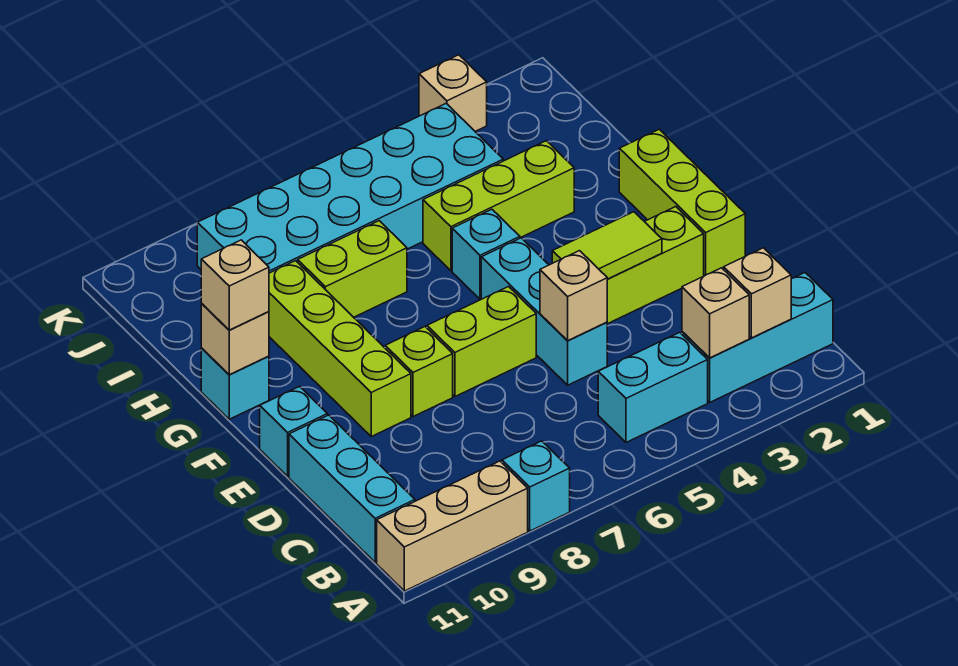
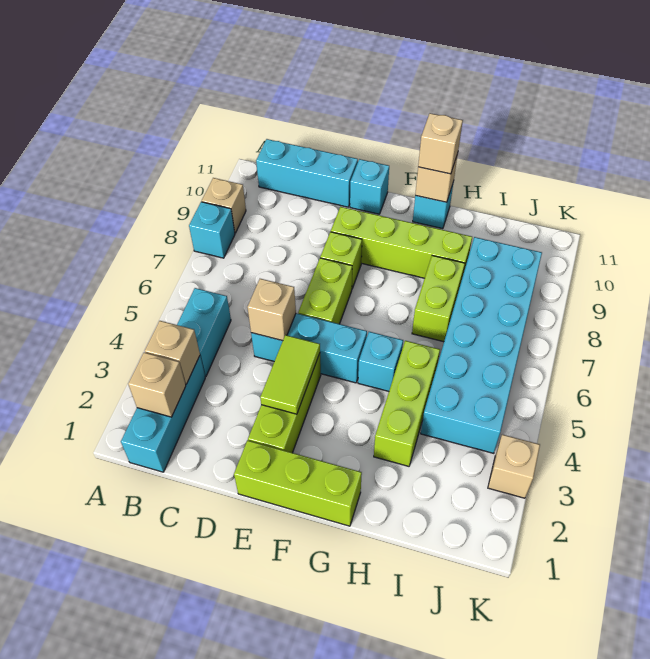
tan brick A9:A11 level 1 -> tan brick A9 level 1

